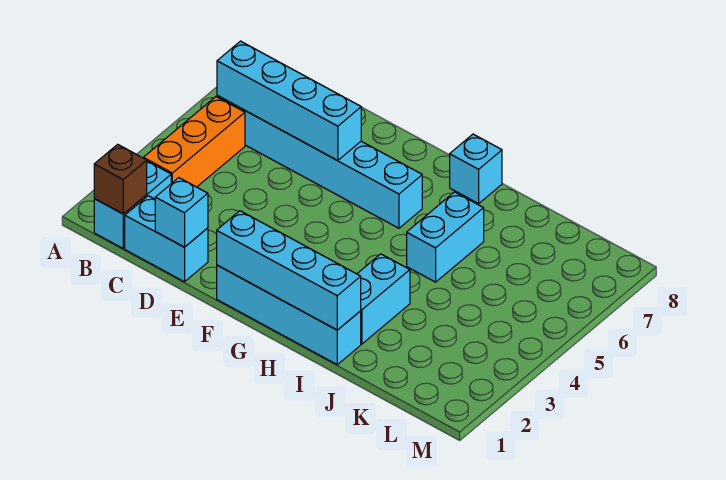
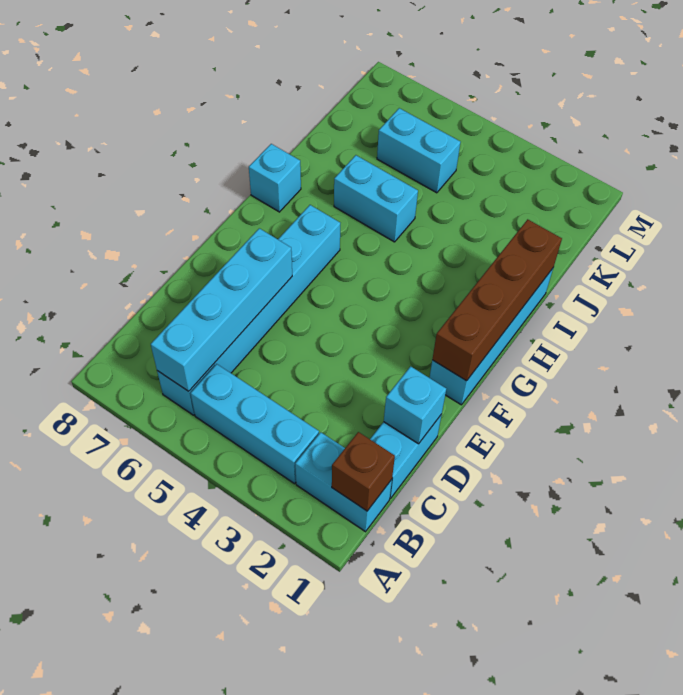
orange brick B3:B5 level 1 -> cyan brick B3:B5 level 1
cyan brick F1:I1 level 2 -> brown brick F1:I1 level 2
cyan brick I2:I3 level 1 -> cyan brick K5:K6 level 1

